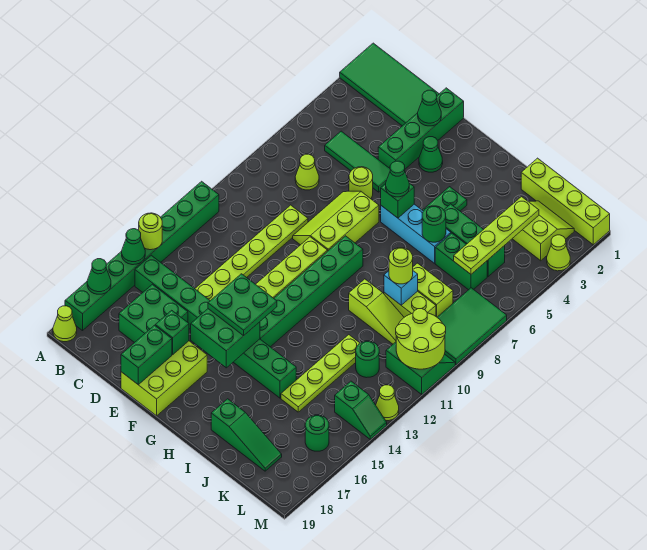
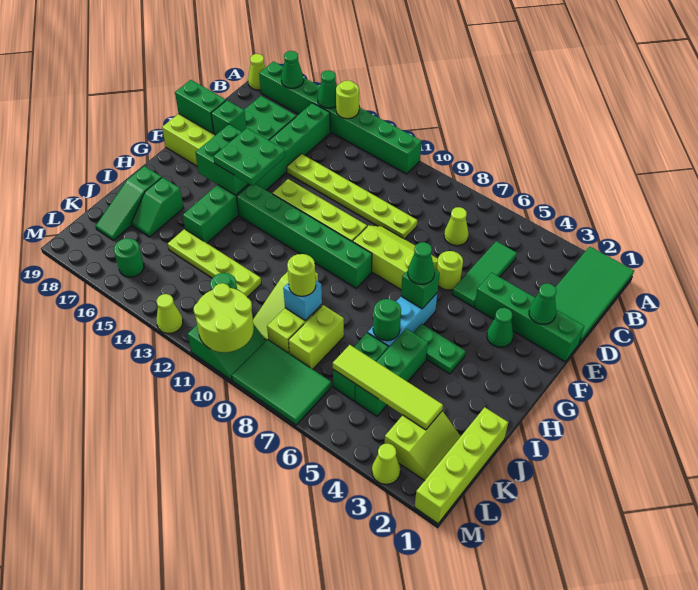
lime plate K3:K6 level 2 -> lime tile K3:K6 level 2
green slope L14:M14 level 1 top L -> green slope I17:J17 level 1 top I

